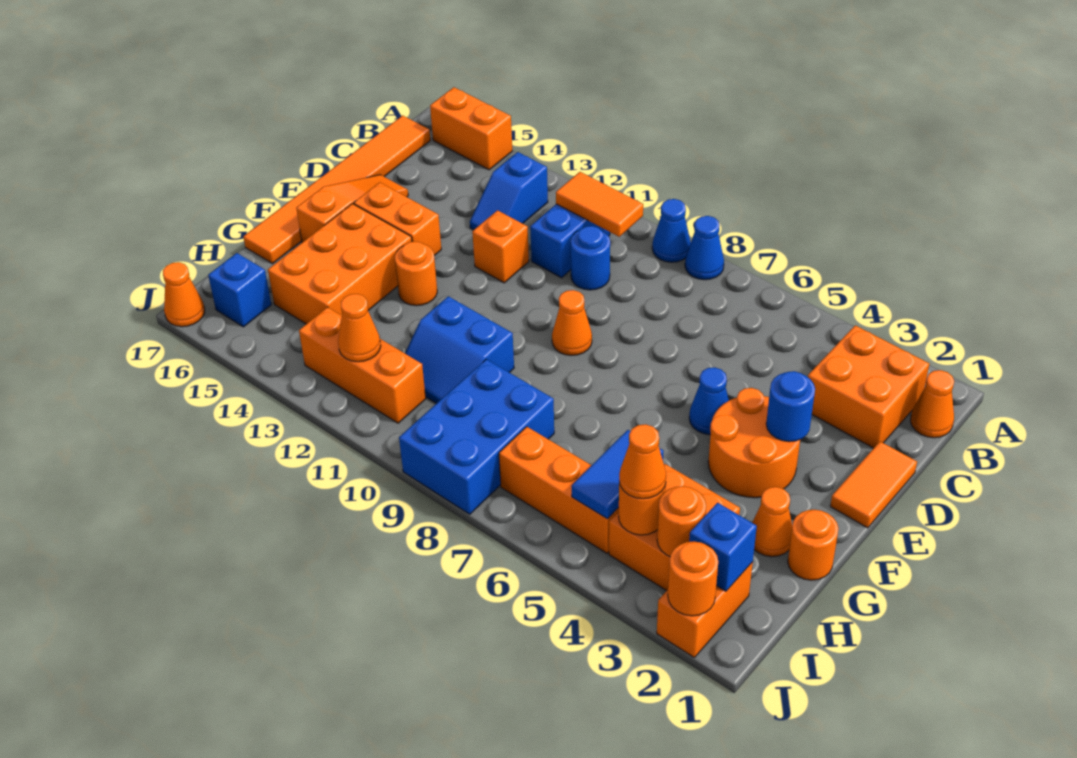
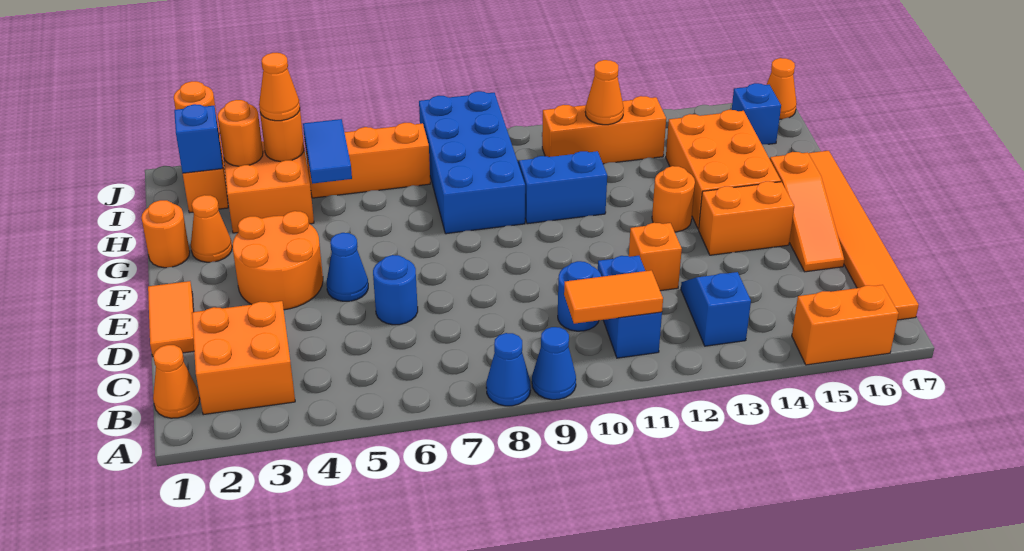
blue round brick E3 level 2 -> blue round brick D6 level 1
orange cone E9 level 1 -> none
blue brick H8:J9 level 1 -> blue brick G8:J9 level 1

